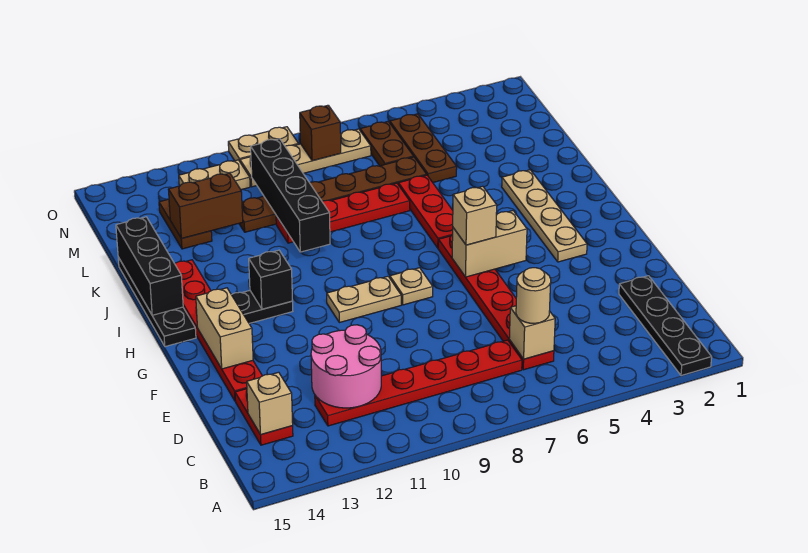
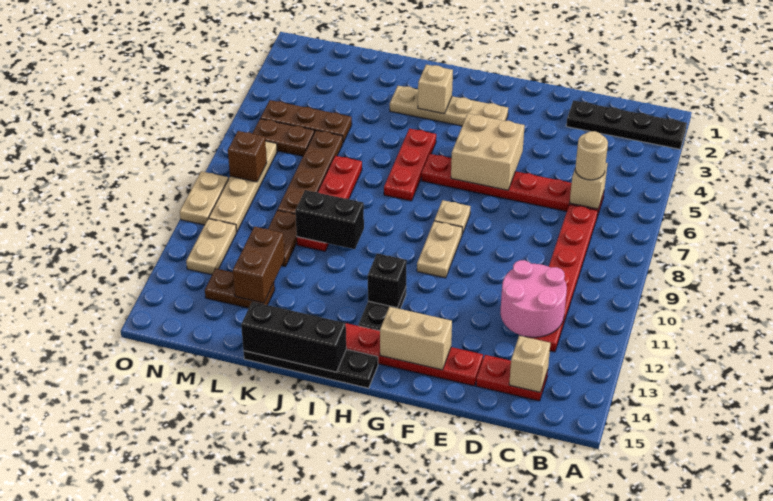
tan brick G5:G6 level 2 -> tan brick F5:G6 level 2
tan brick G6 level 3 -> tan brick I3 level 2
red plate I6:K6 level 1 -> red plate I5:I7 level 1
black brick J10:M10 level 2 -> black brick J10:K10 level 2

